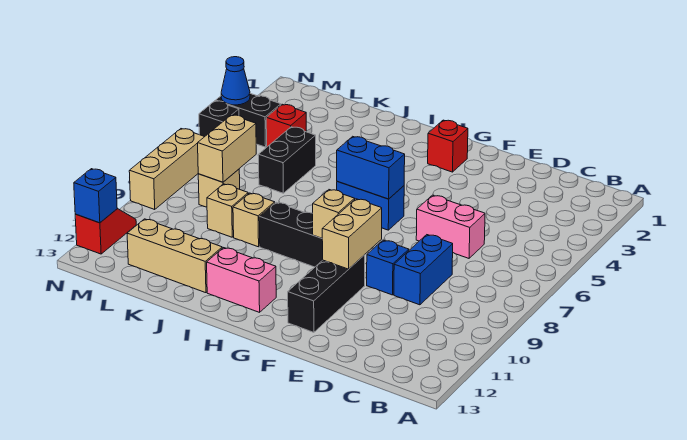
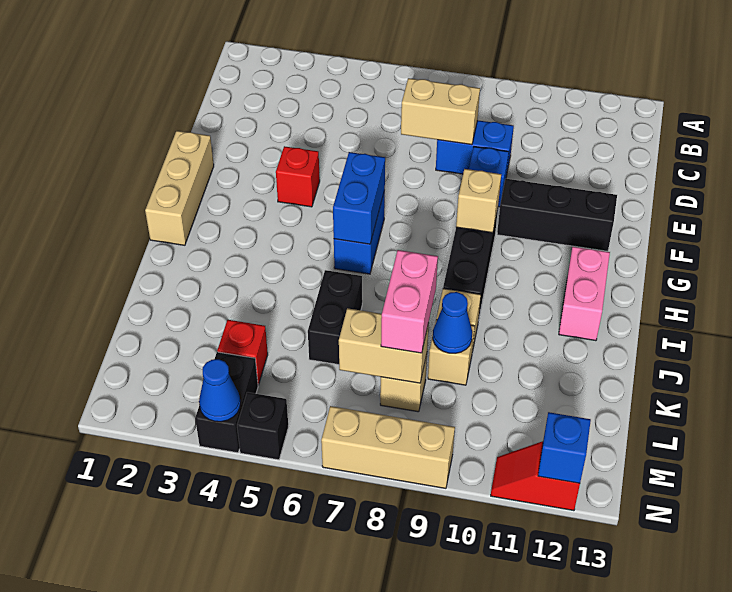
pink brick D6:E6 level 1 -> pink brick K8:L8 level 3
tan brick F9:F10 level 2 -> tan brick D7:D8 level 2
red brick G2 level 1 -> red brick F4 level 1
tan brick J12:L12 level 1 -> tan brick F1:H1 level 1
black brick K5:K6 level 1 -> black brick J6:K6 level 1
none -> blue cone K9 level 2

